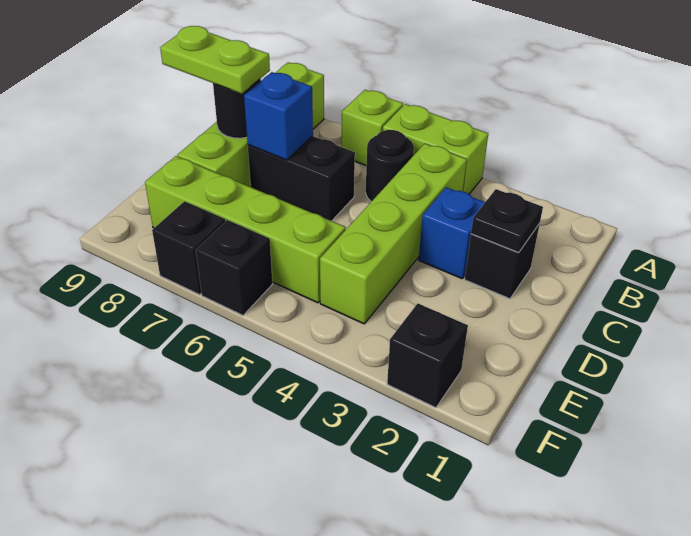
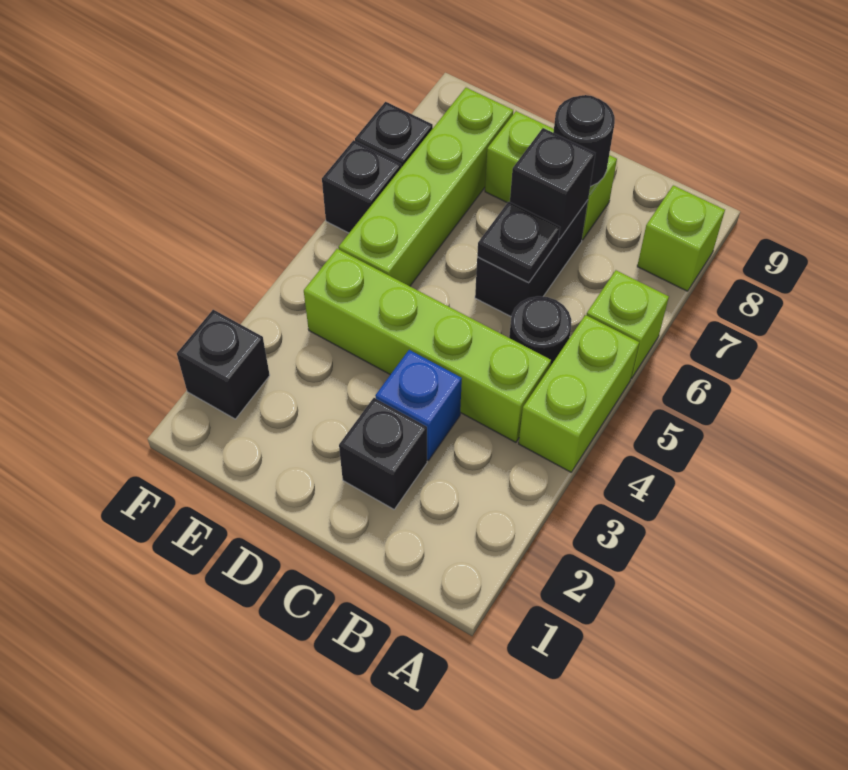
black plate C2 level 2 -> black plate C6 level 2
blue brick C7 level 2 -> black brick C7 level 2
lime plate C8:C9 level 3 -> none

